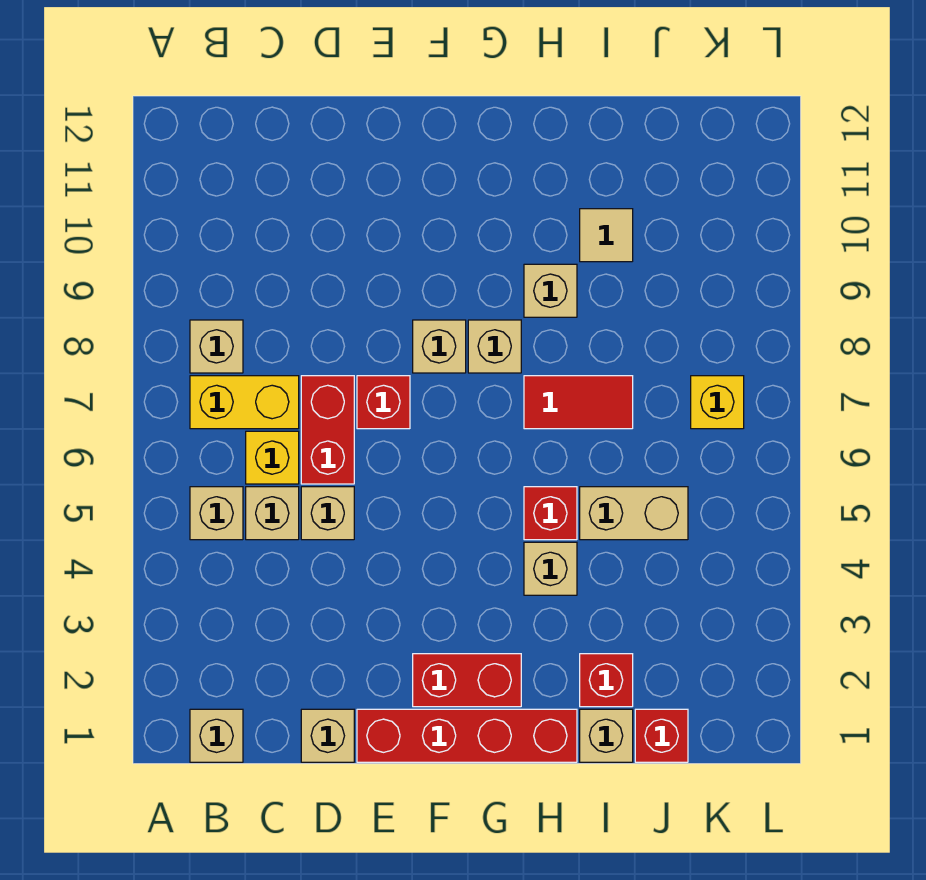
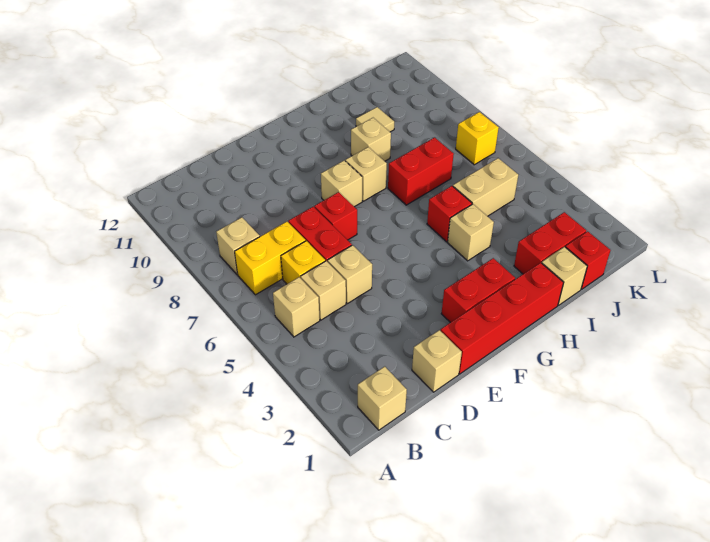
red tile H7:I7 level 1 -> red brick H7:I7 level 1
red brick I2 level 1 -> red brick I2:J2 level 1

